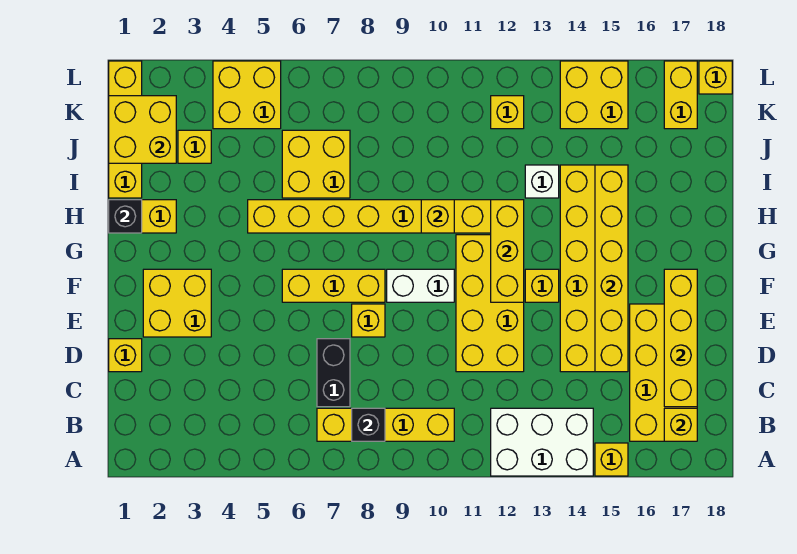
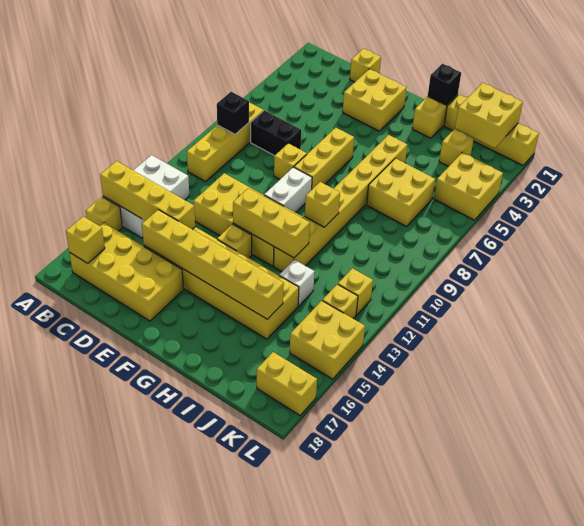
yellow brick C17:F17 level 2 -> yellow brick A14:D14 level 2
yellow brick L18 level 1 -> yellow brick K13 level 1

